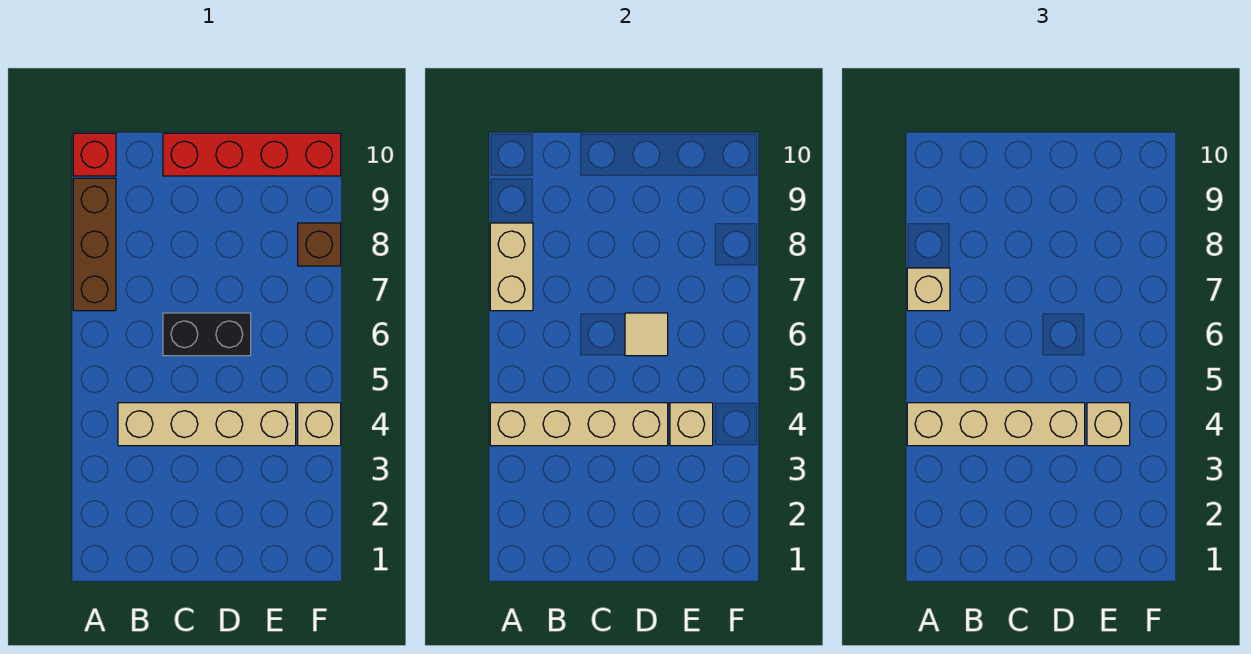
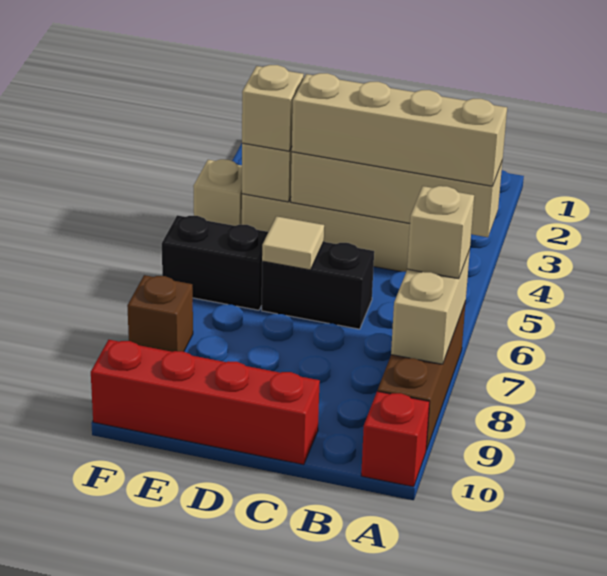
none -> black brick E6:F6 level 1

